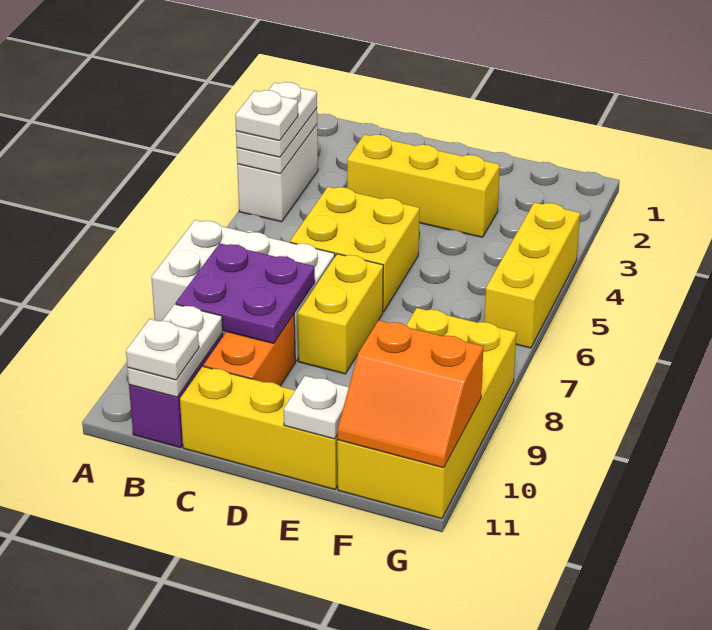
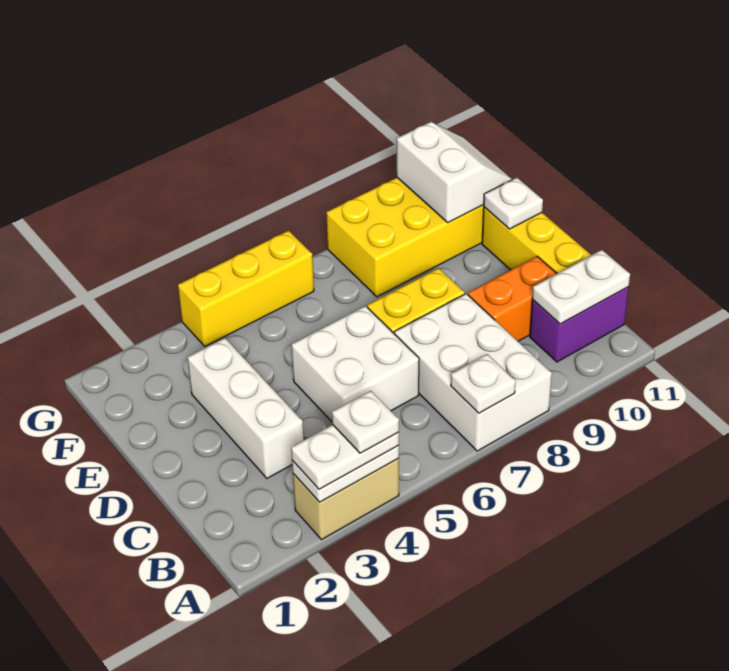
white brick A3:A4 level 1 -> tan brick A3:A4 level 1
purple plate B8:C9 level 2 -> none
white plate B11 level 3 -> white plate A7 level 2
yellow brick C3:E3 level 1 -> white brick C3:E3 level 1
yellow brick C5:D6 level 1 -> white brick C5:D6 level 1
orange slope F10:G11 level 2 top 10 -> white slope F10:G11 level 2 top 10

